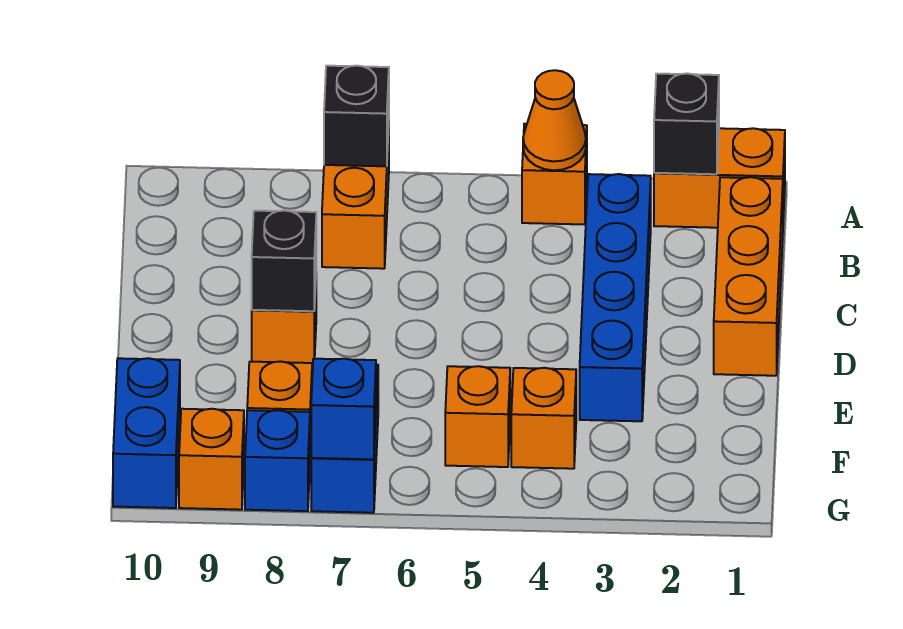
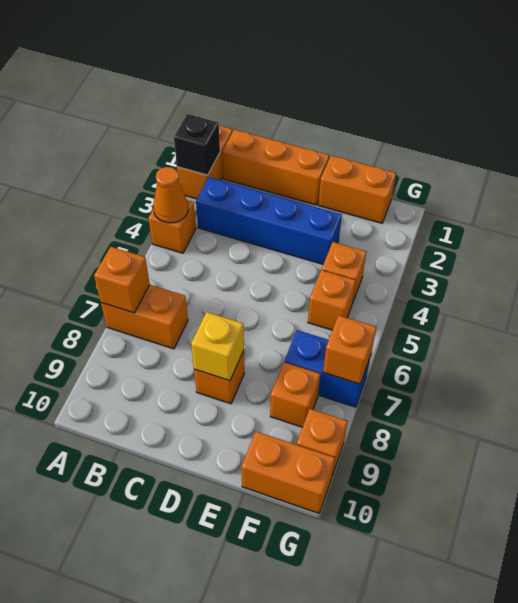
black brick A7 level 2 -> orange brick A7 level 2
black brick D8 level 2 -> yellow brick D8 level 2
none -> orange brick E1:F1 level 1
blue brick F10:G10 level 1 -> orange brick F10:G10 level 1
blue brick G7 level 2 -> orange brick G7 level 2
blue brick G8 level 1 -> none

